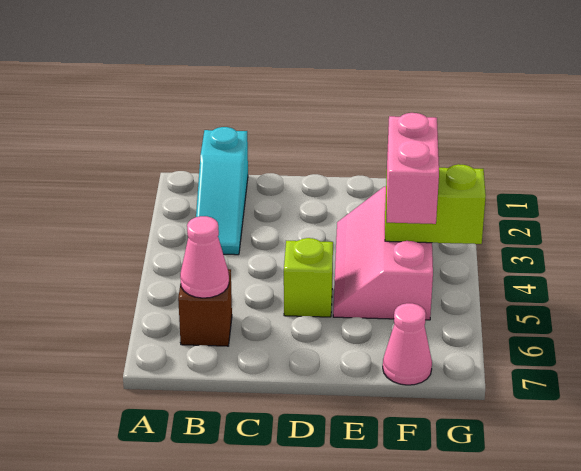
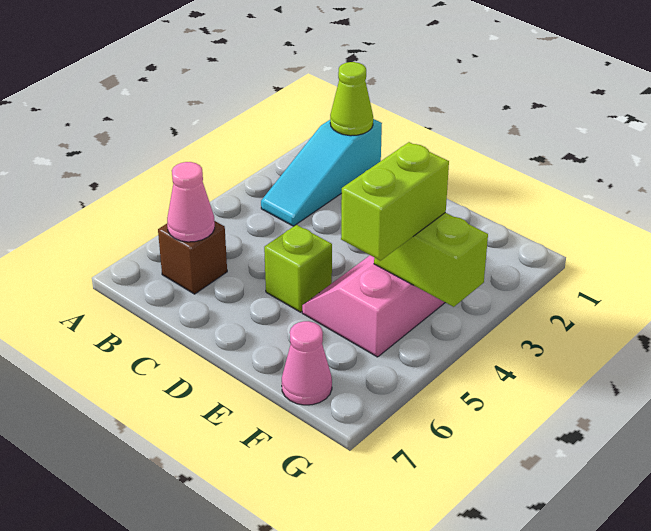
none -> lime cone B1 level 2
pink brick F4:F5 level 3 -> lime brick F4:F5 level 3

